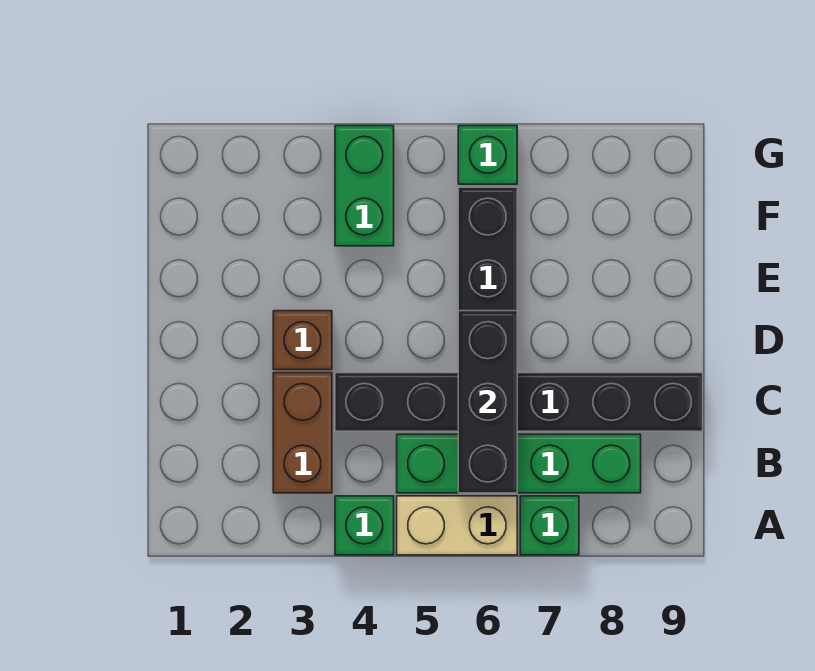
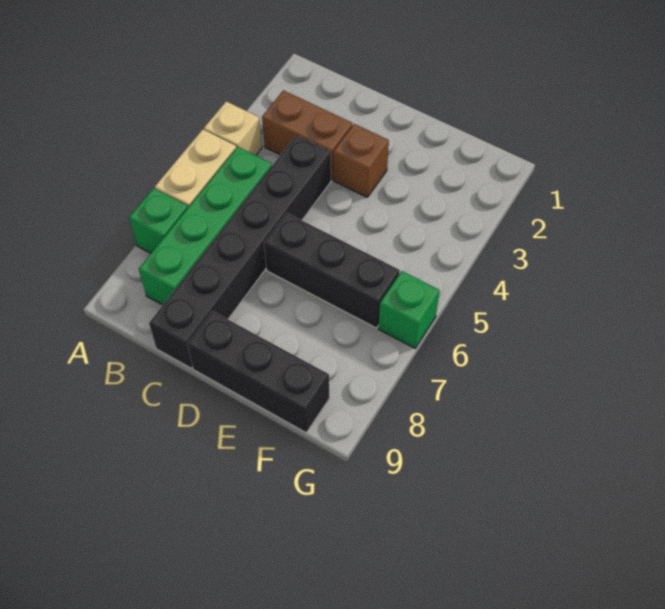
green brick A4 level 1 -> tan brick A4 level 1
black brick B6:D6 level 2 -> black brick D9:F9 level 1
green brick F4:G4 level 1 -> none

